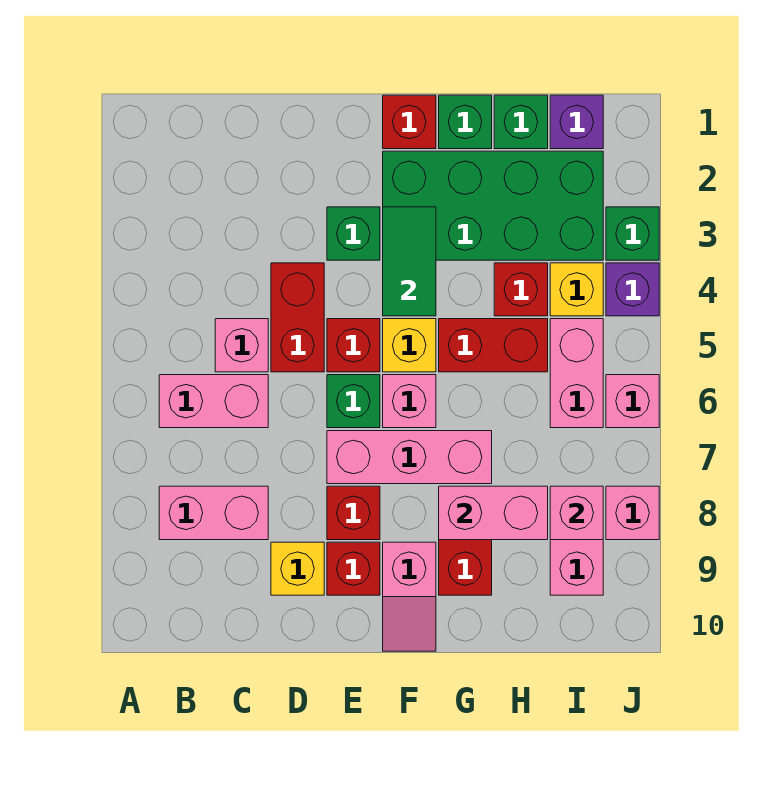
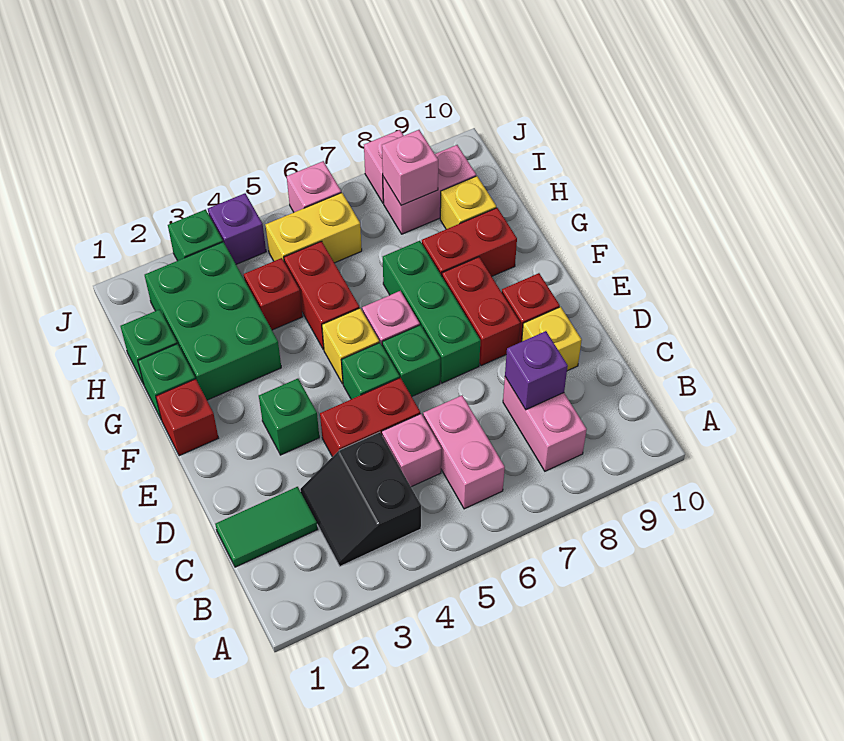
none -> black slope B3:C4 level 1 top 4
red brick E5 level 1 -> green brick E5 level 1
pink brick E7:G7 level 1 -> green brick E7:G7 level 1
red brick E8 level 1 -> red brick E8:F8 level 1
green brick F2:I3 level 1 -> green brick G2:I3 level 1
green tile F3:F4 level 2 -> green tile C1:C2 level 1
pink slope F9:F10 level 1 top 9 -> none
pink brick G8:H8 level 2 -> none
purple brick I1 level 1 -> purple brick C8 level 2
yellow brick I4 level 1 -> yellow brick H9 level 1
pink brick I5:I6 level 1 -> yellow brick I5:I6 level 1

